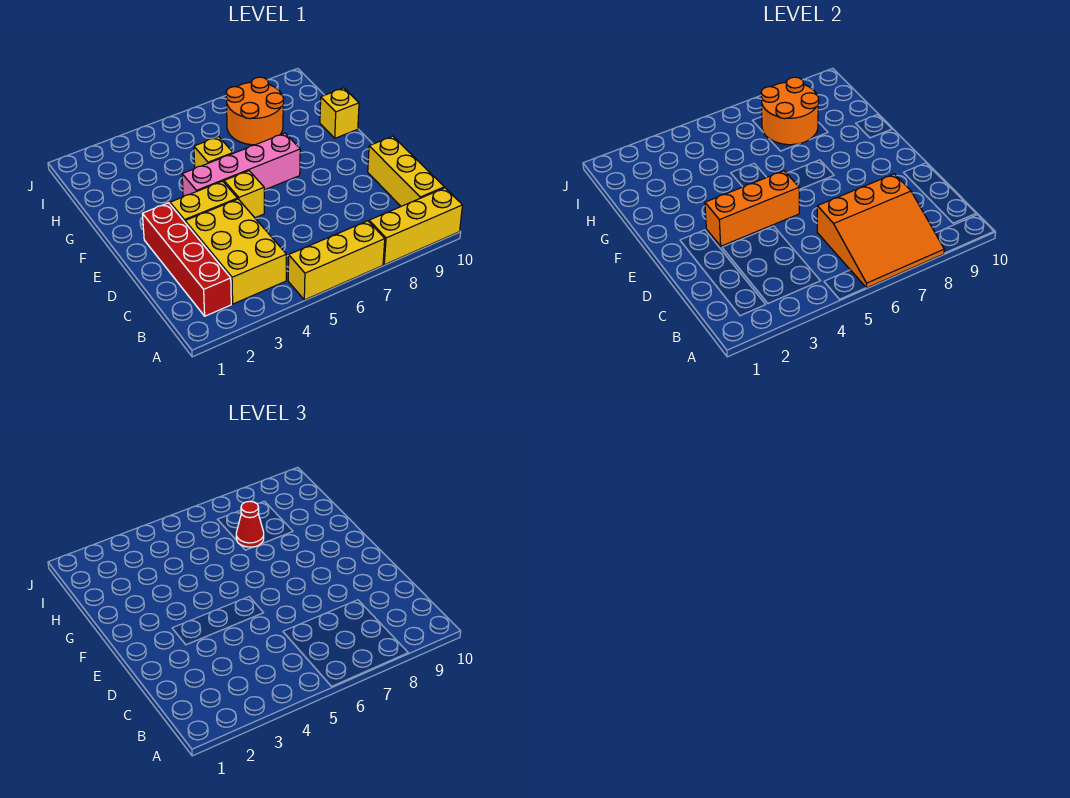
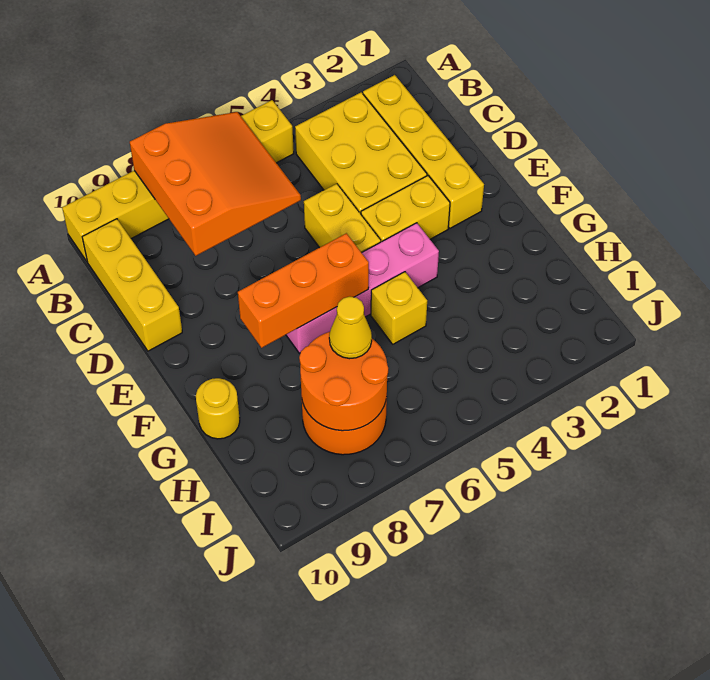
orange slope A6:C8 level 2 top C -> orange slope A6:C8 level 2 top 8
red brick B2:E2 level 1 -> yellow brick B2:E2 level 1
orange brick E3:E5 level 2 -> orange brick F6:F8 level 2
yellow brick E5 level 1 -> yellow brick D5:E5 level 1
yellow brick G10 level 1 -> yellow round brick G10 level 1
red cone H7 level 3 -> yellow cone H7 level 3

